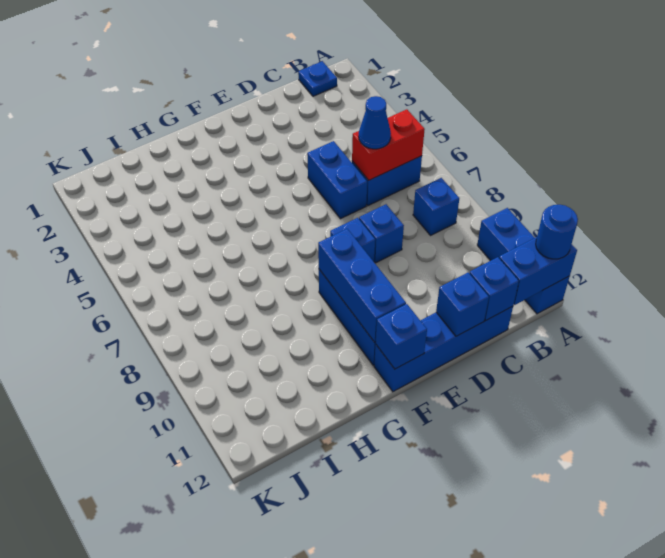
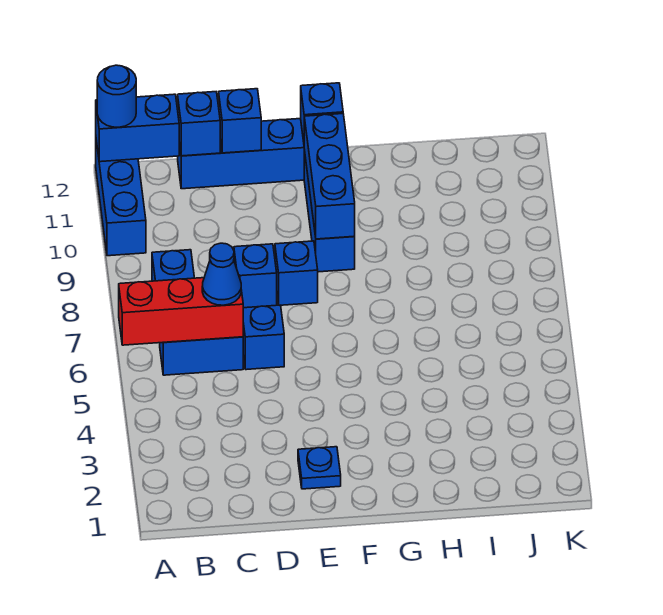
blue plate B1 level 1 -> blue plate E2 level 1
red brick B6:C6 level 2 -> red brick A6:C6 level 2
blue brick D5:D6 level 1 -> blue brick D6 level 1

